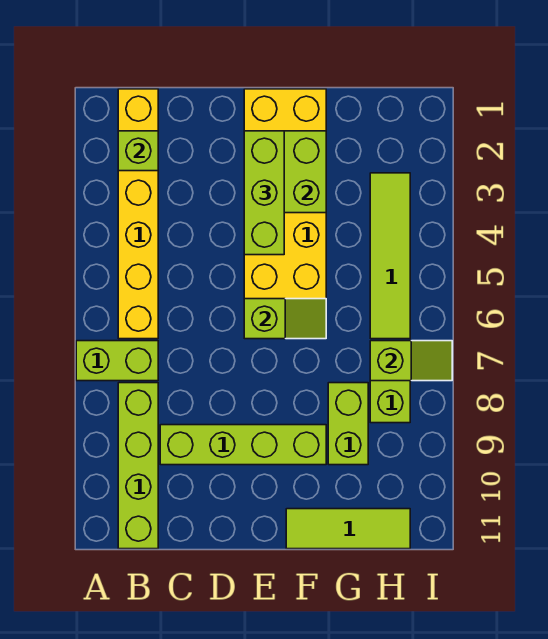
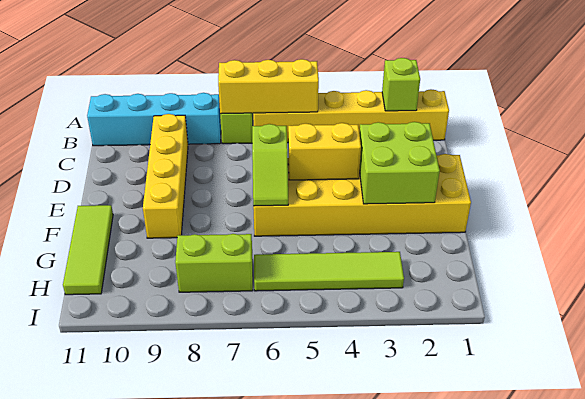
none -> yellow brick B5:B7 level 2
lime brick B8:B11 level 1 -> cyan brick B8:B11 level 1
lime brick C9:F9 level 1 -> yellow brick C9:F9 level 1
lime brick E2:E4 level 3 -> none
none -> yellow brick E4:E5 level 2
lime brick G8:G9 level 1 -> none
lime slope H7:I7 level 2 top H -> none

